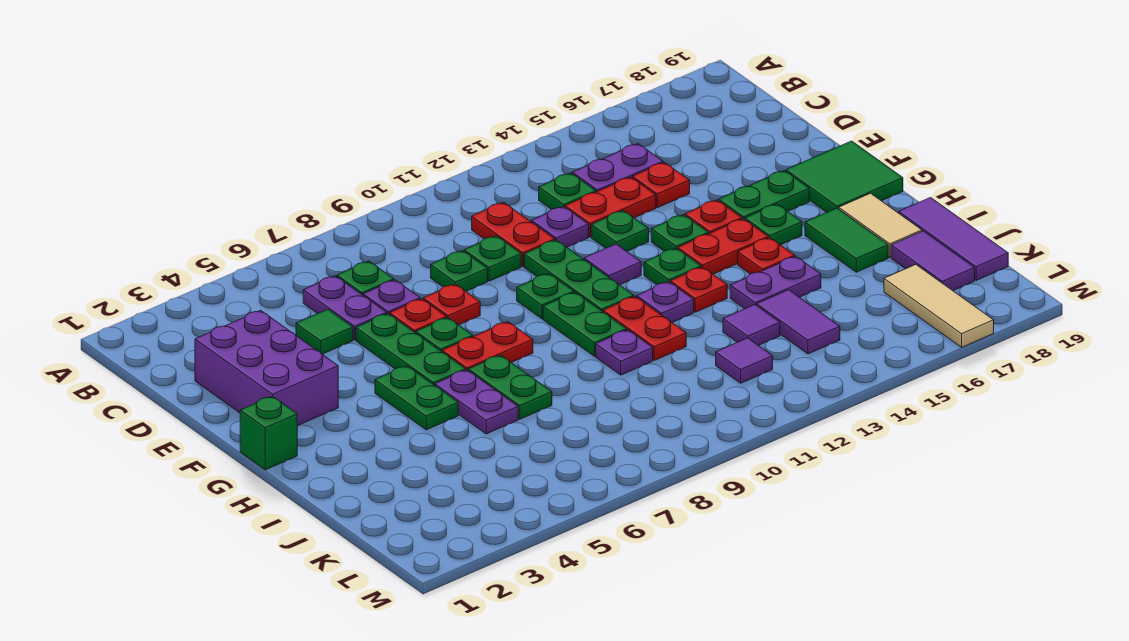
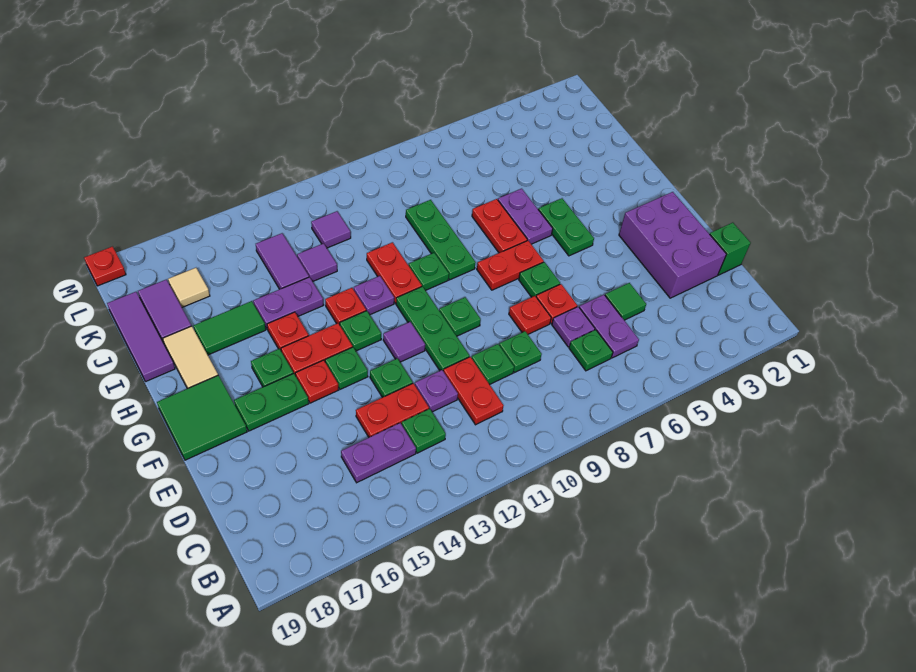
red plate D15 level 1 -> red plate M19 level 1
green plate E6:G6 level 1 -> green plate H9:J9 level 1
green brick G1 level 1 -> green brick D1 level 1
green plate G10:H10 level 1 -> green plate H10 level 1
green plate H7:I7 level 1 -> red plate H7:I7 level 1
green tile H17:I17 level 1 -> green tile I16:I17 level 1
purple plate I10 level 1 -> none
tan tile K17:M17 level 1 -> tan tile K17 level 1

